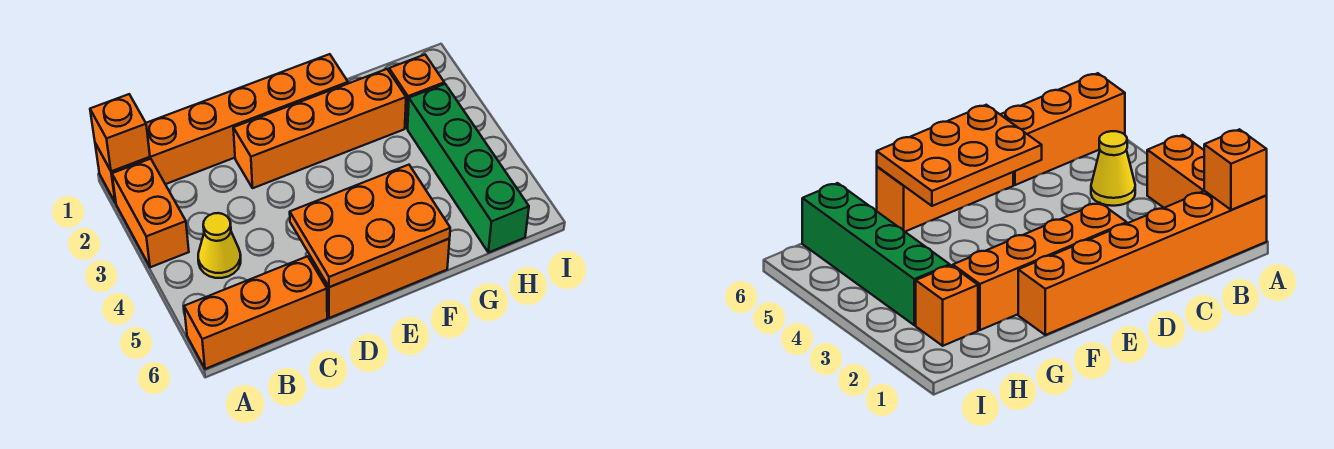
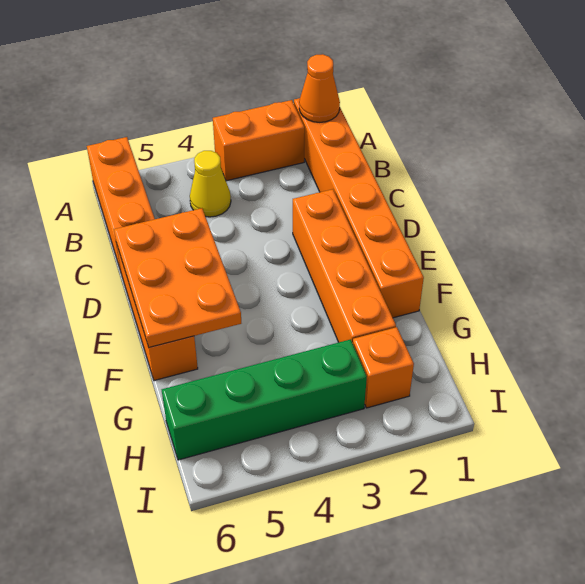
orange brick A1 level 2 -> orange cone A1 level 2

